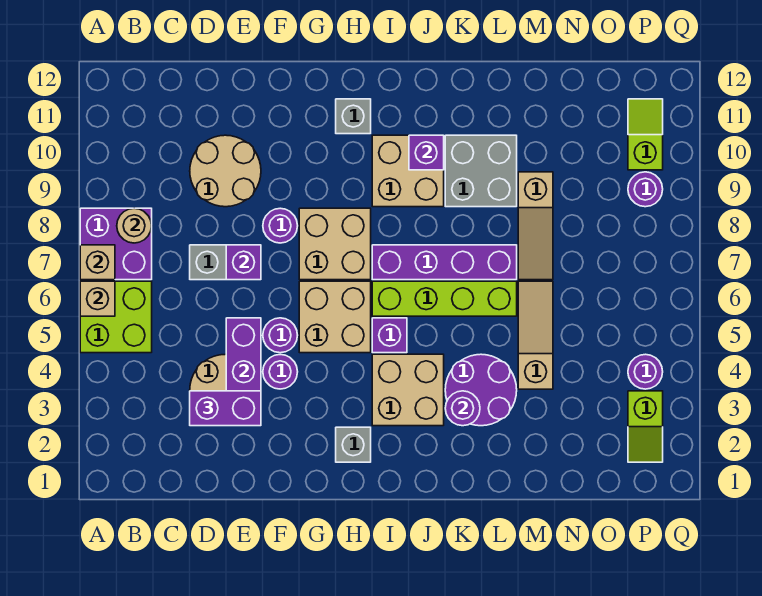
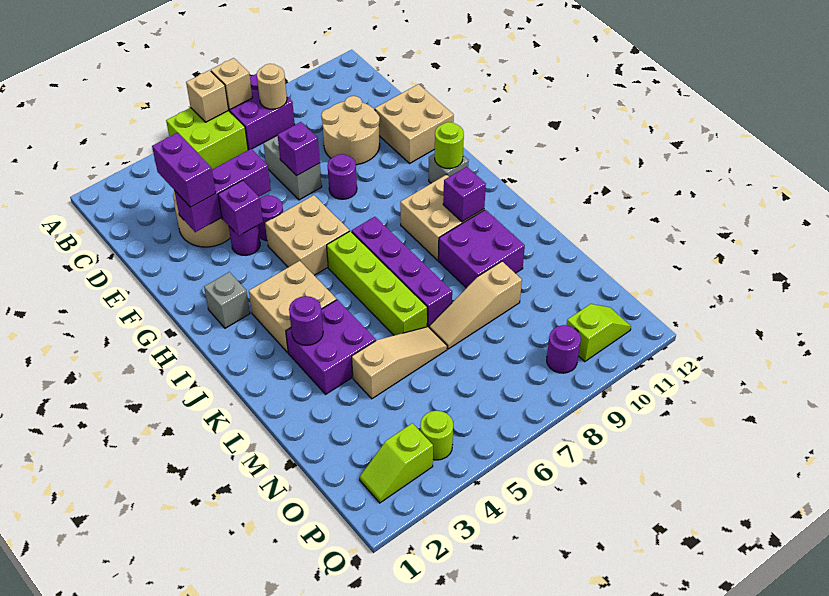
tan brick G7:H8 level 1 -> tan brick E11:F12 level 1
none -> lime round brick H11 level 2
purple brick I5 level 1 -> purple brick F4 level 2
purple round brick K3:L4 level 1 -> purple brick K3:L4 level 1
grey brick K9:L10 level 1 -> purple brick K9:L10 level 1
purple round brick P4 level 1 -> lime round brick P4 level 1

